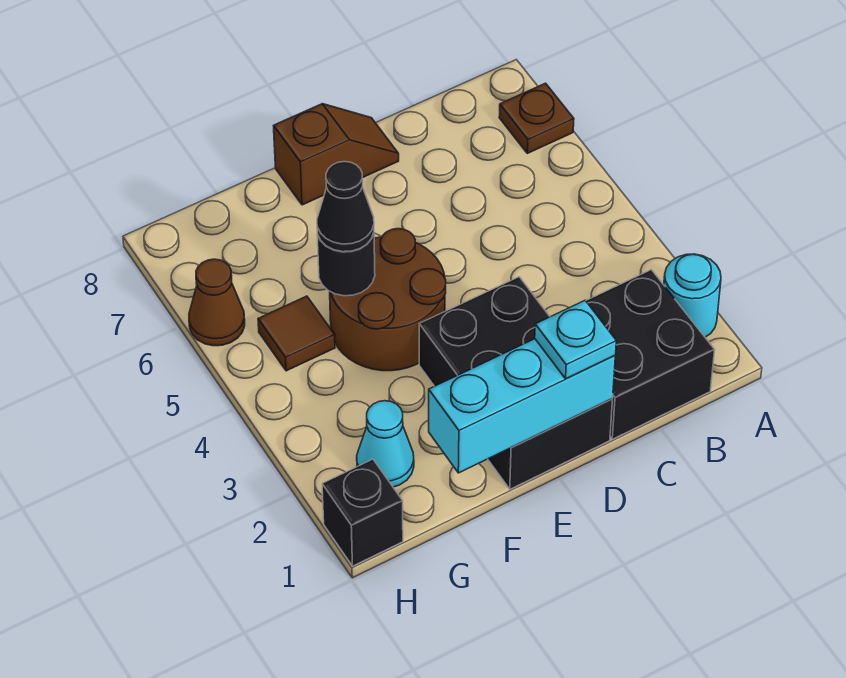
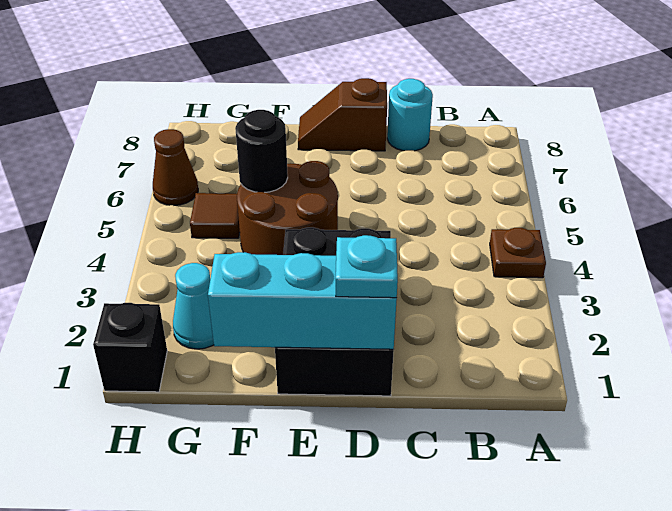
cyan round brick A2 level 1 -> cyan round brick C8 level 1
brown plate A7 level 1 -> brown plate A4 level 1
black brick B1:C2 level 1 -> none
brown slope D8:E8 level 1 top E -> brown slope D8:E8 level 1 top D
black cone F5 level 3 -> none

